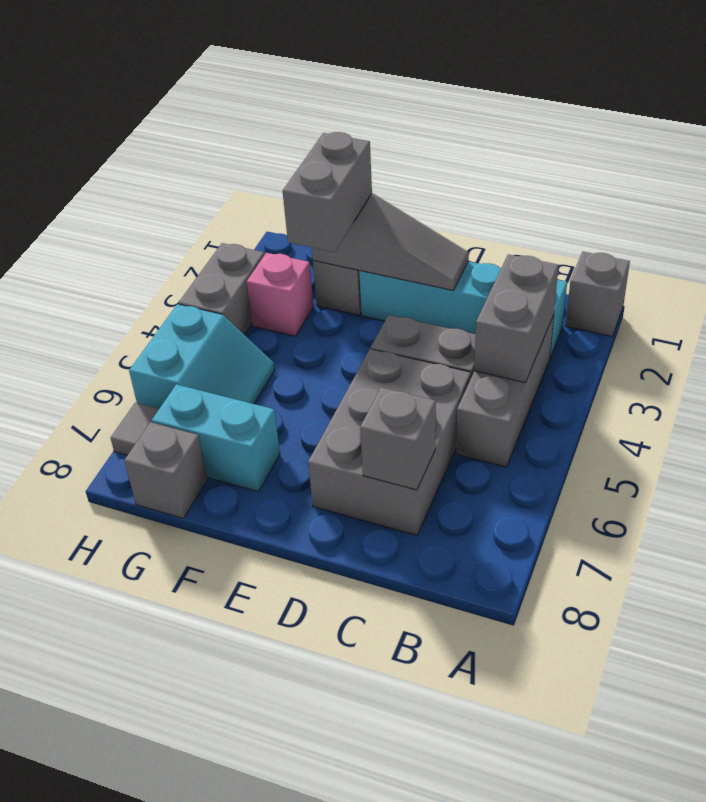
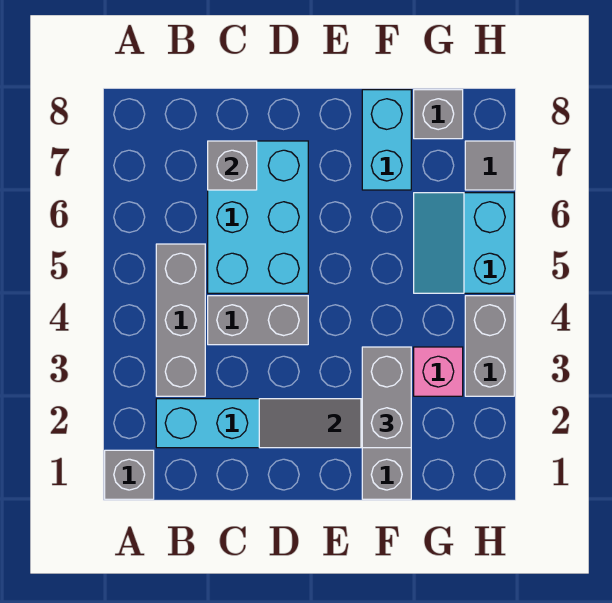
grey brick B3:B4 level 2 -> none
grey brick C5:D7 level 1 -> cyan brick C5:D7 level 1
cyan brick F7:G7 level 1 -> cyan brick F7:F8 level 1

